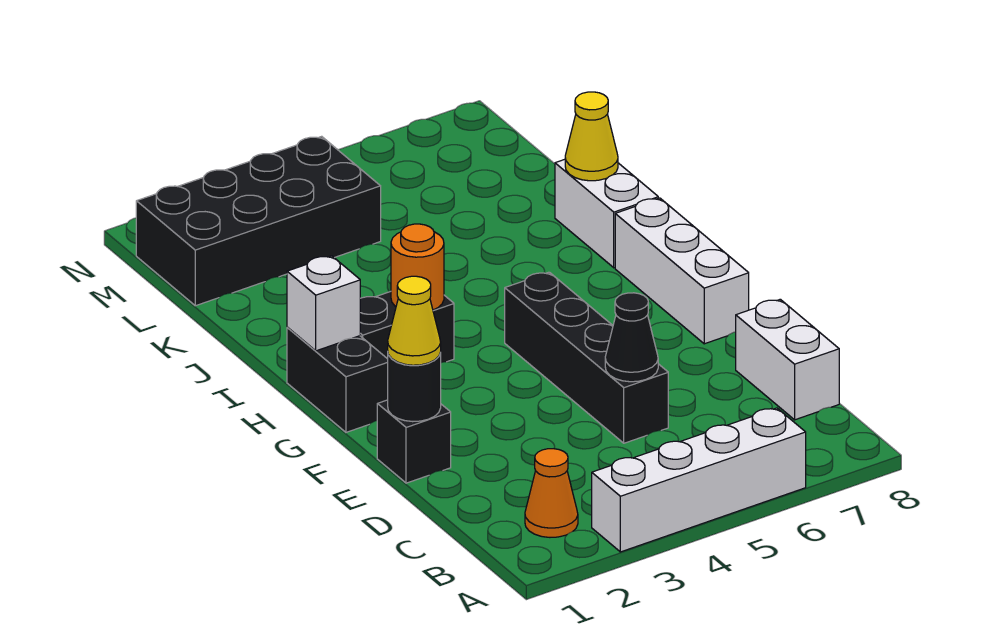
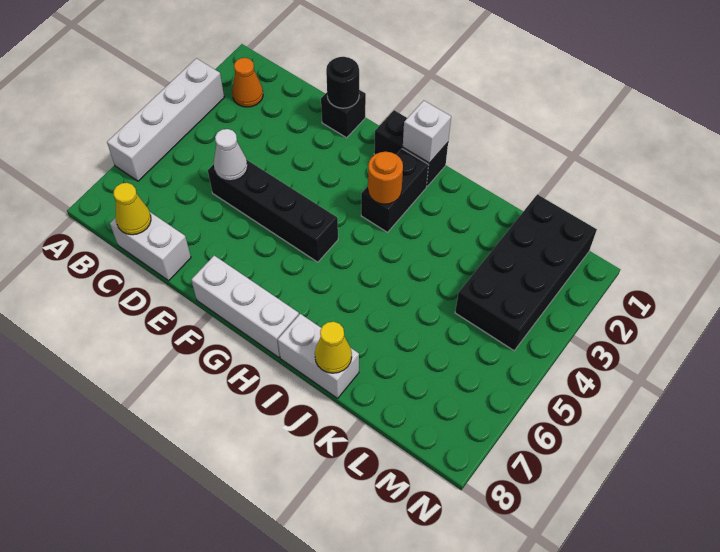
black cone D5 level 2 -> white cone D5 level 2
yellow cone E1 level 3 -> yellow cone C8 level 2

